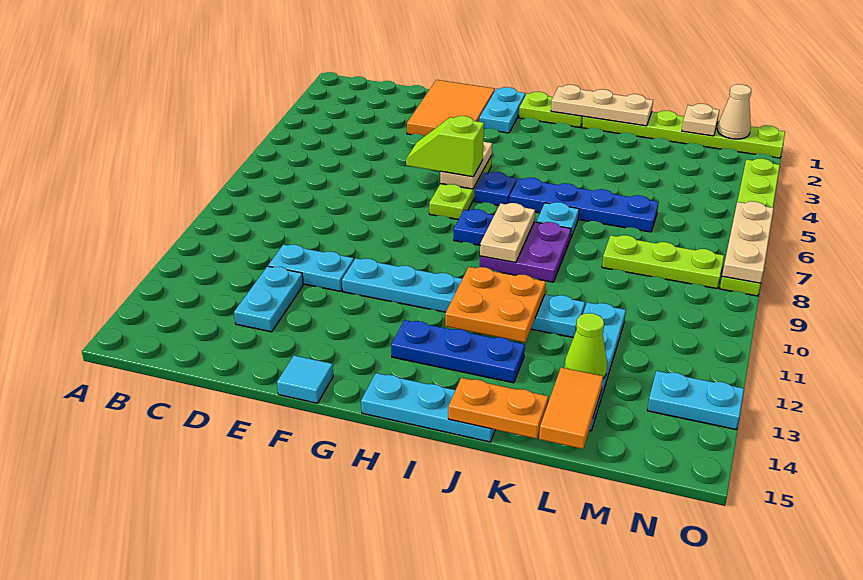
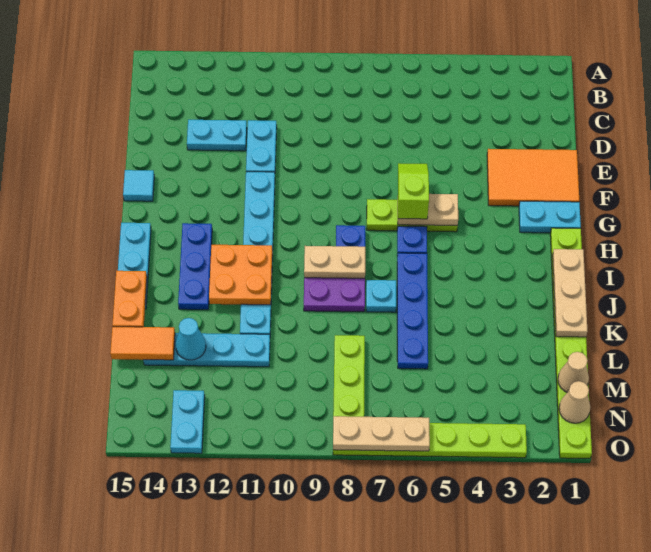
lime cone L13 level 2 -> cyan cone L13 level 2
tan plate M1 level 2 -> tan cone M1 level 2

